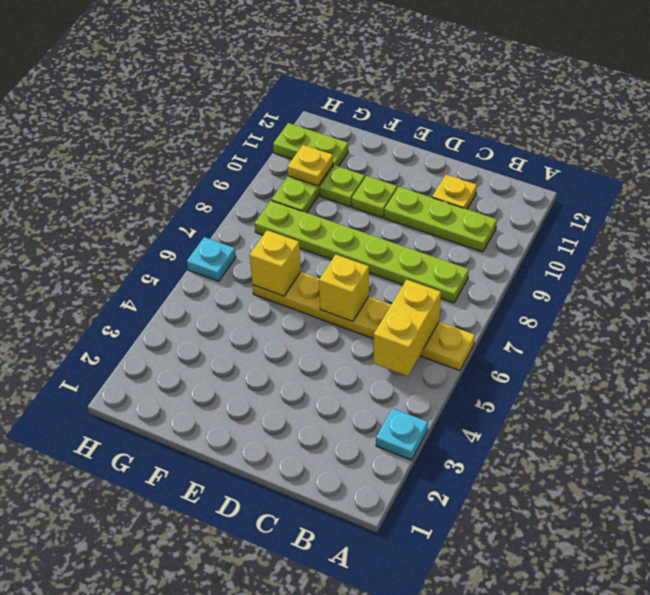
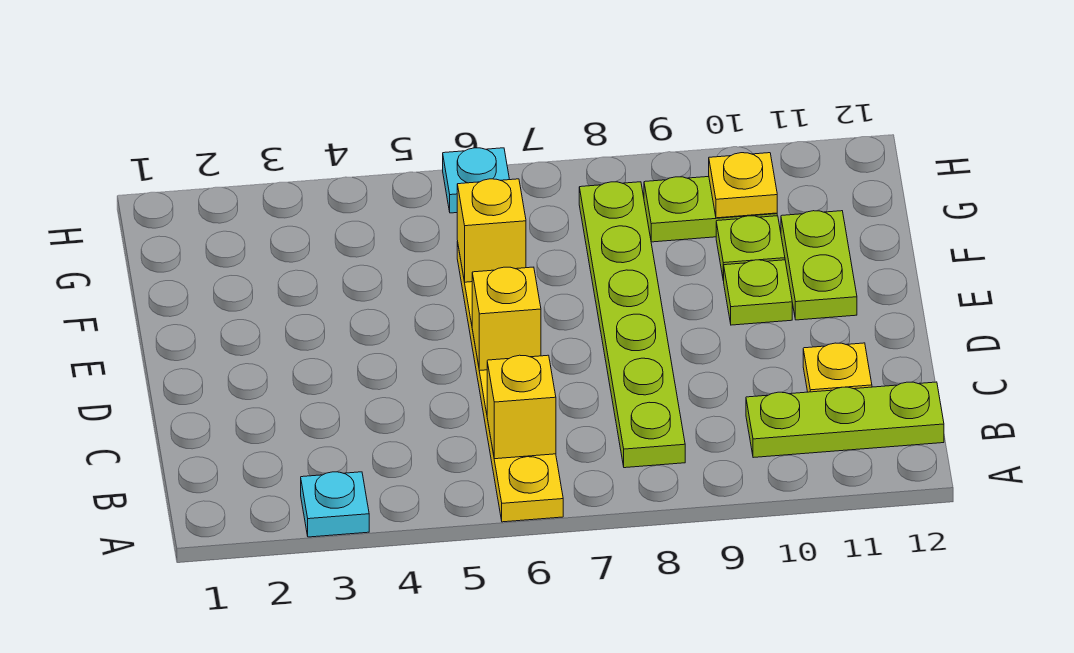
yellow brick B5:B6 level 2 -> yellow brick B6 level 2
lime plate B10:D10 level 1 -> lime plate B10:B12 level 1
lime plate G11:H11 level 1 -> lime plate E11:F11 level 1

